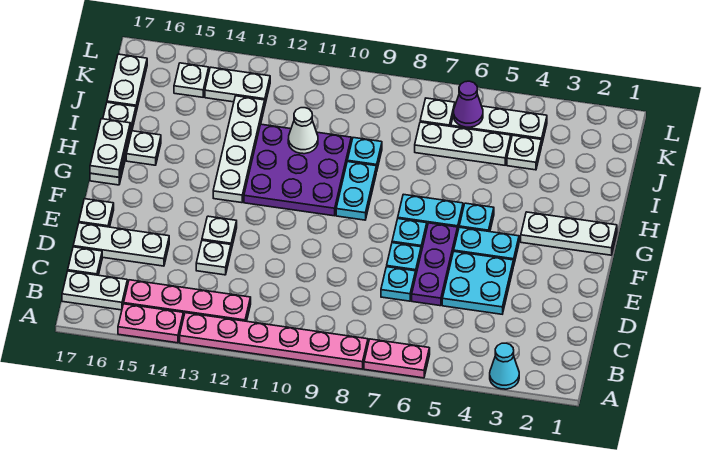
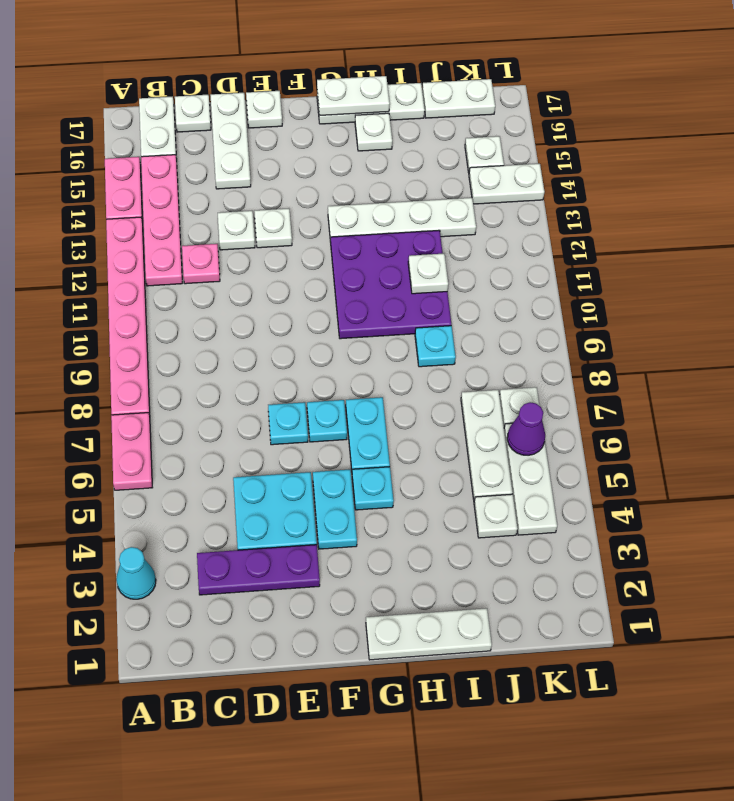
none -> pink plate C12 level 1
purple plate D6:F6 level 1 -> purple plate C3:E3 level 1
cyan plate D7 level 1 -> none
white plate G1:G3 level 1 -> white plate G1:I1 level 1
cyan plate G9:H9 level 1 -> none
white cone I11 level 2 -> white plate I11 level 2
white plate K13:K14 level 1 -> white plate K14:L14 level 1

